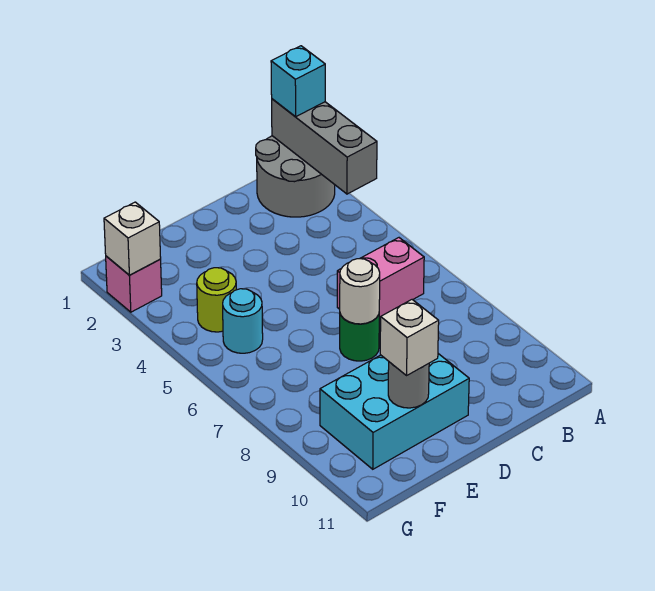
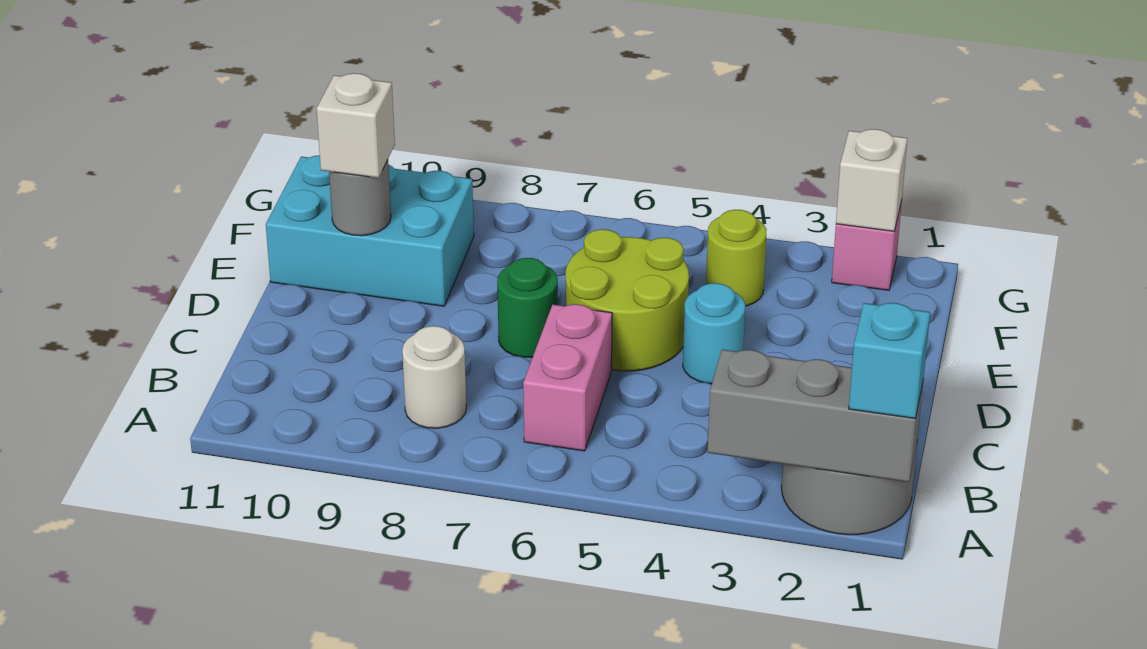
none -> lime round brick D5:E6 level 1
white round brick D7 level 2 -> white round brick B8 level 1
cyan brick D9:F10 level 1 -> cyan brick E9:F11 level 1
cyan round brick F5 level 1 -> cyan round brick D4 level 1

